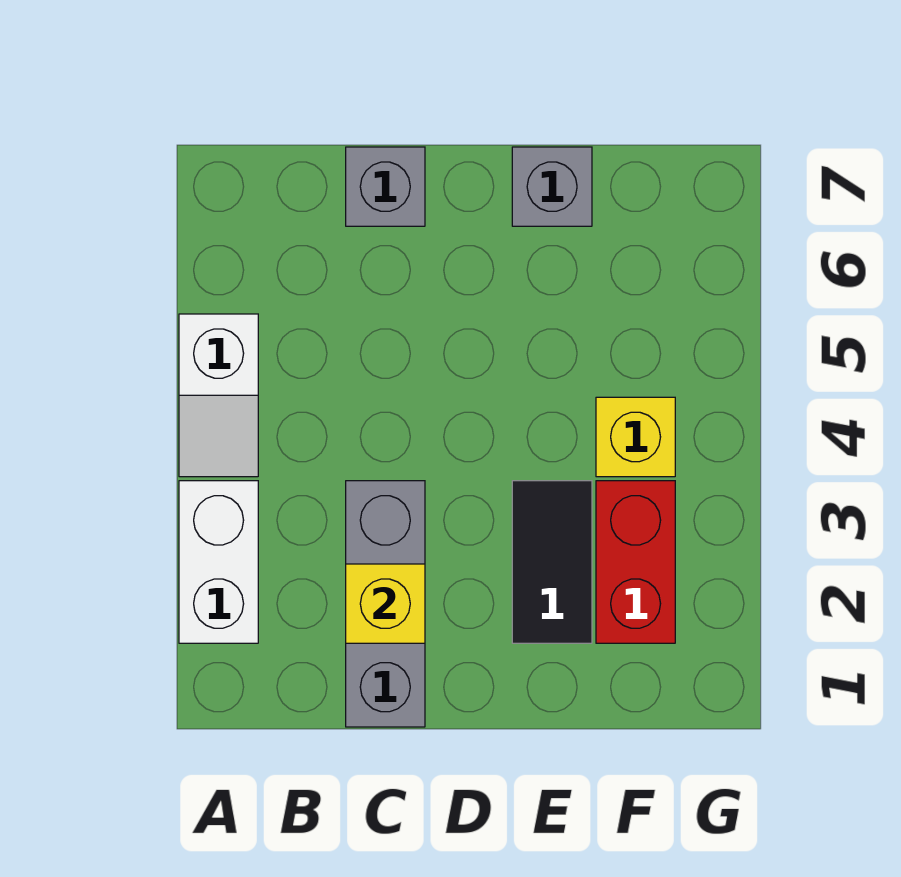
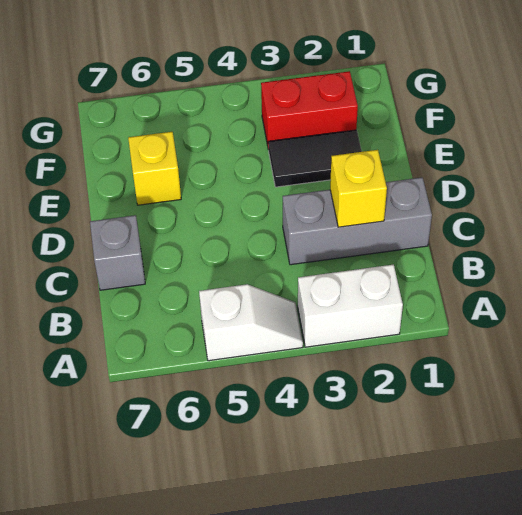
grey brick E7 level 1 -> none
yellow brick F4 level 1 -> yellow brick E6 level 1

